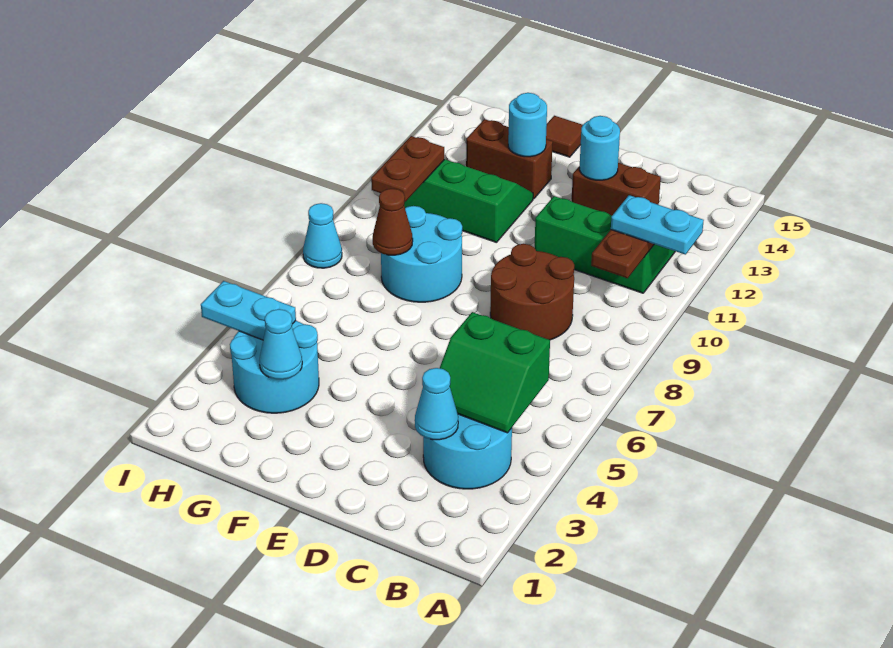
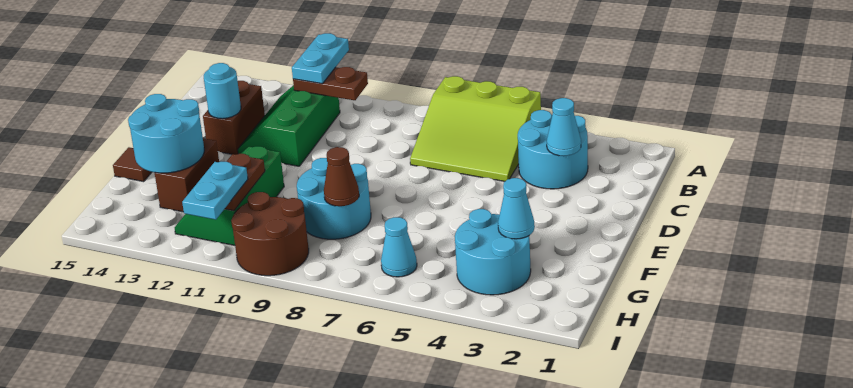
none -> lime slope A5:C7 level 1 top A
green slope B4:C5 level 2 top 5 -> none
brown round brick C8:D9 level 1 -> brown round brick H9:I10 level 1
cyan round brick F13 level 2 -> cyan round brick F13:G14 level 2
cyan plate H4:I4 level 2 -> cyan plate H11:I11 level 3
brown plate H10:H11 level 2 -> brown plate G11:H11 level 2
cyan cone I8 level 1 -> cyan cone H6 level 1

